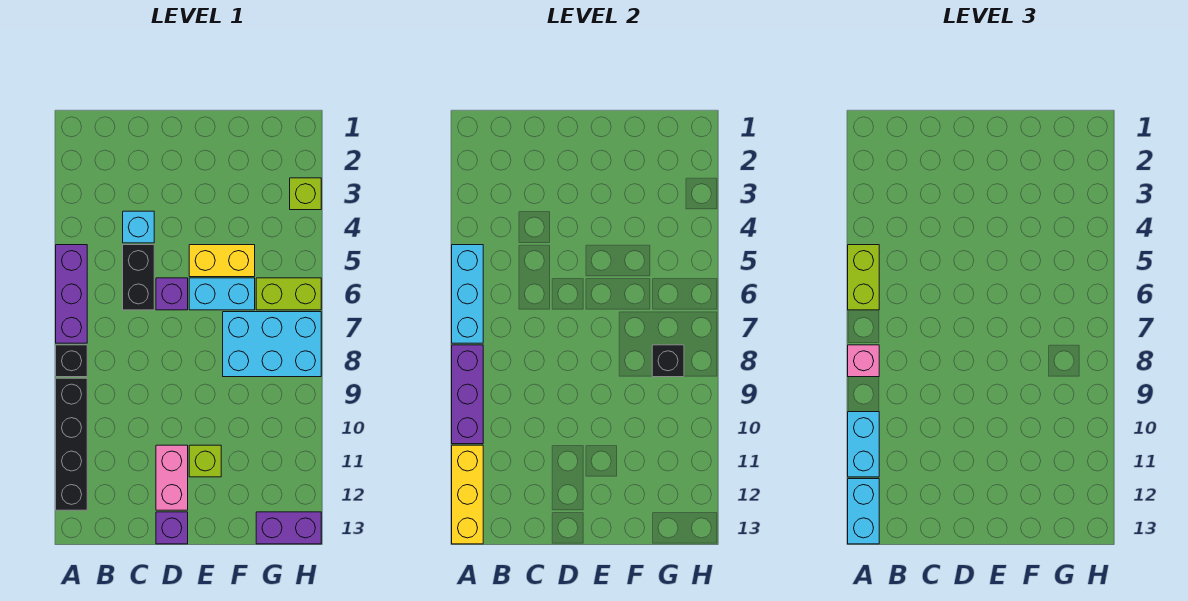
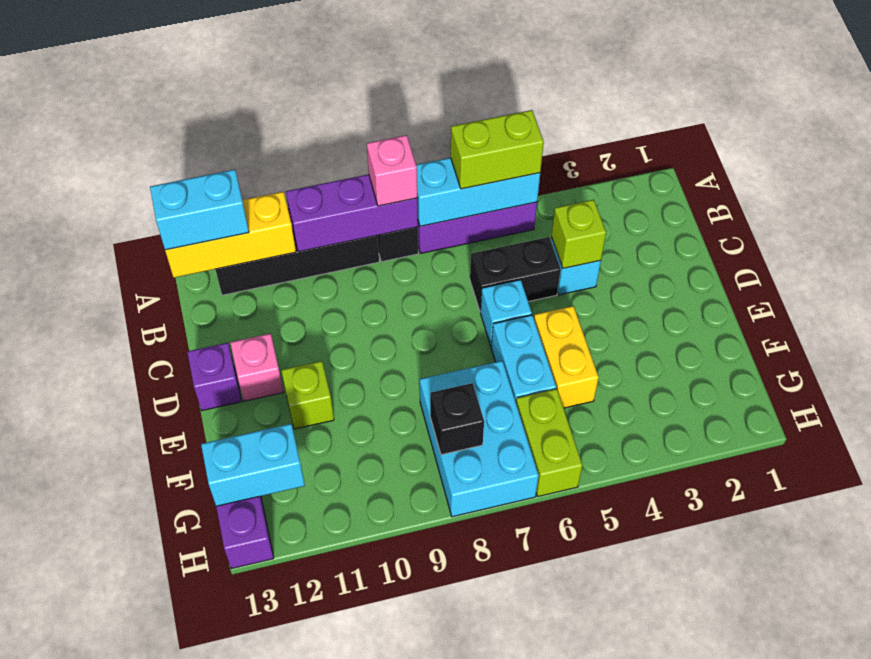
cyan brick A10:A11 level 3 -> cyan brick G12:G13 level 2
purple brick D6 level 1 -> cyan brick D6 level 1
pink brick D11:D12 level 1 -> pink brick D12 level 1
lime brick H3 level 1 -> lime brick C4 level 2

